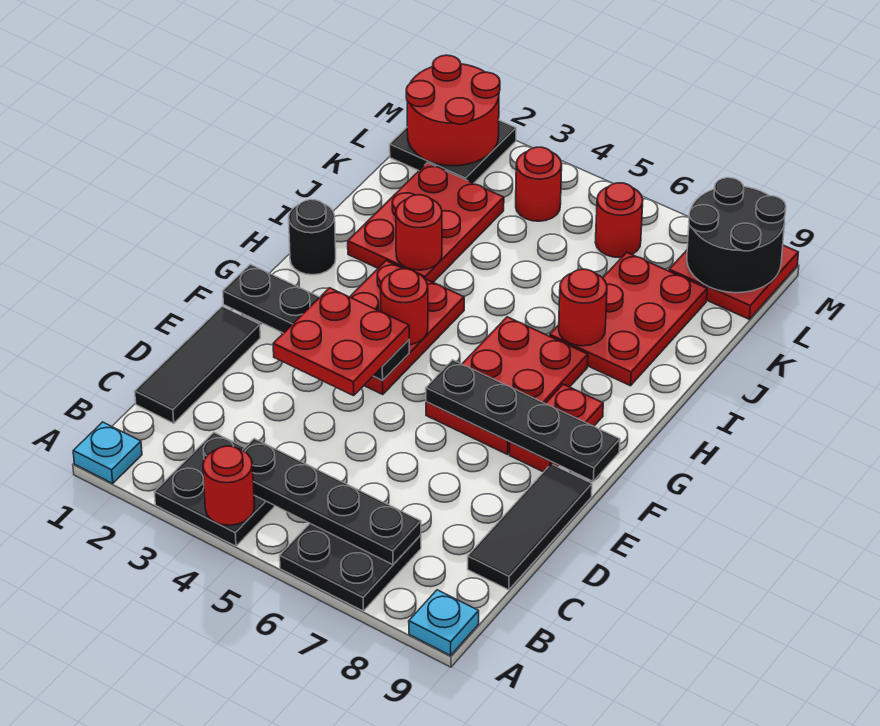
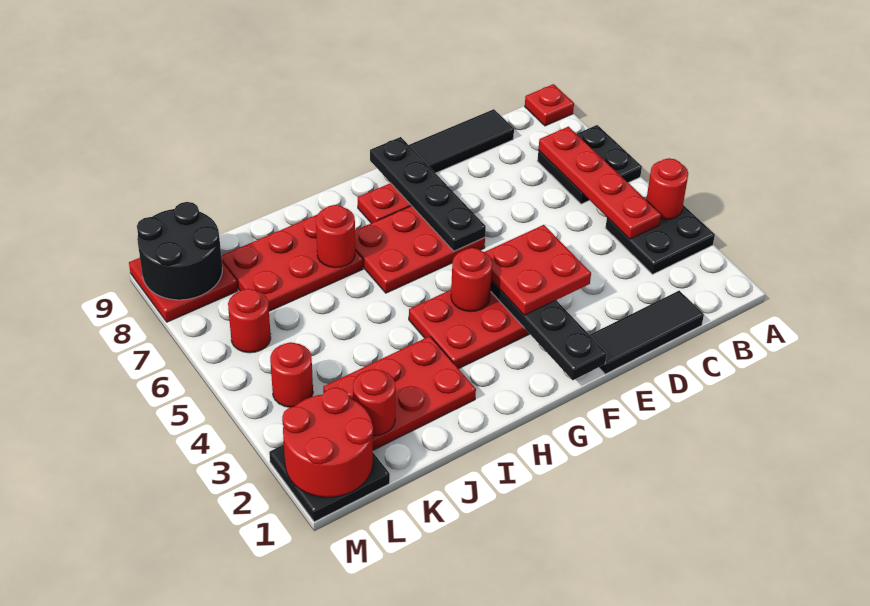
cyan plate A1 level 1 -> none
cyan plate A9 level 1 -> red plate A9 level 1
black plate B4:B7 level 2 -> red plate B4:B7 level 2
black round brick H1 level 1 -> none
red round brick I3 level 2 -> red round brick K2 level 2

